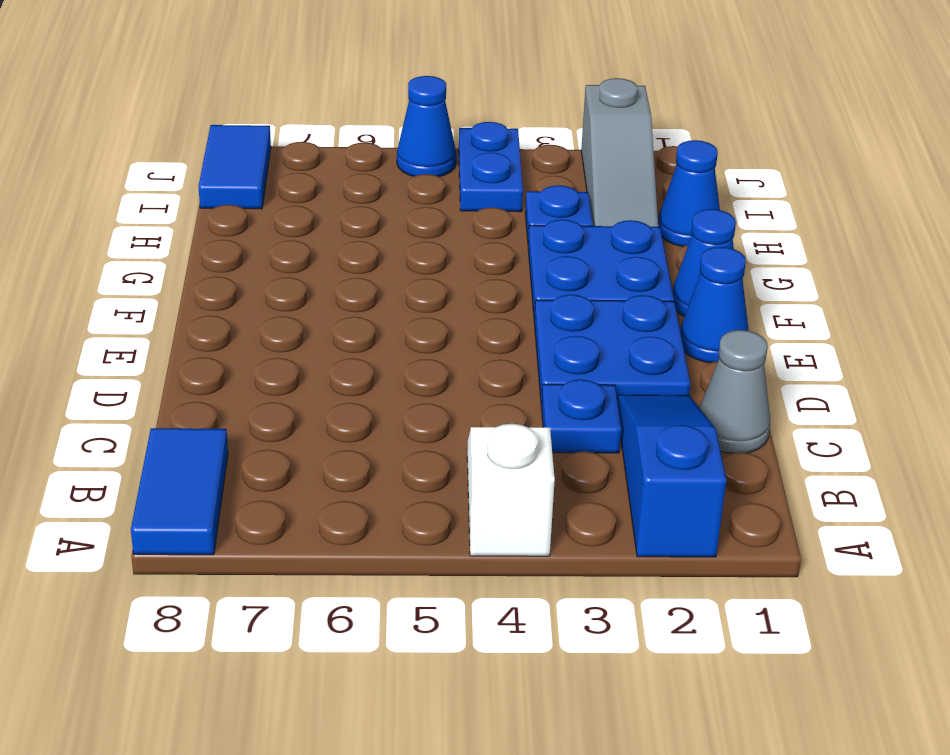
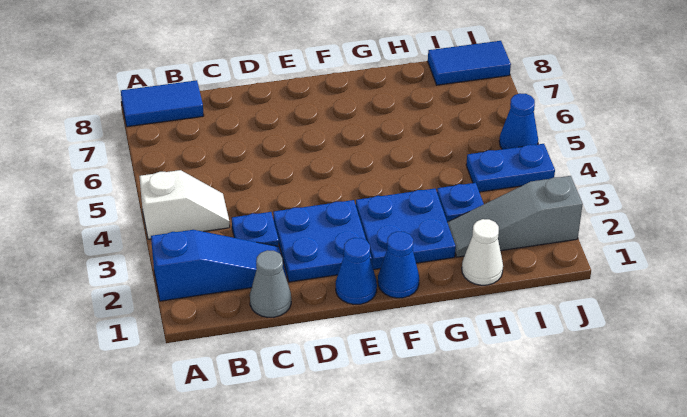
blue cone H1 level 1 -> white cone H1 level 1

